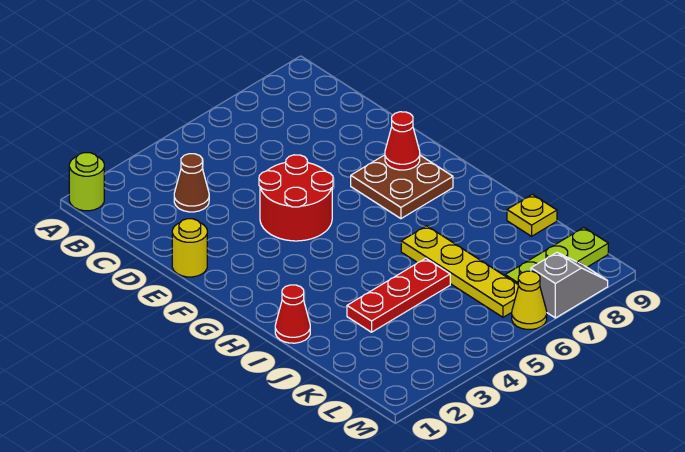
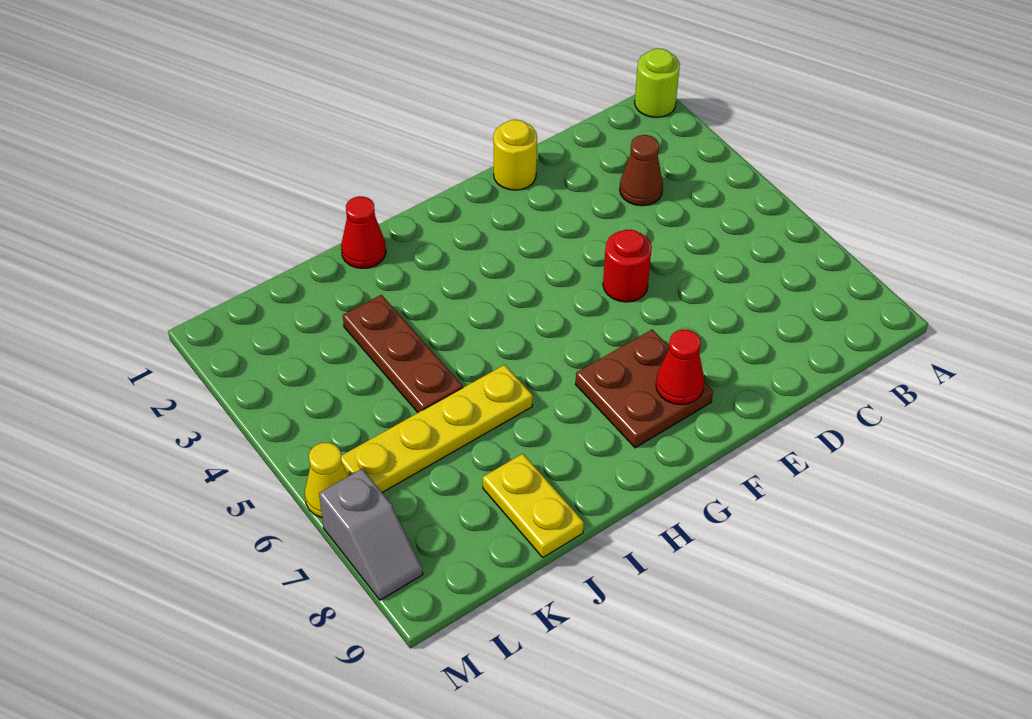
red round brick E4:F5 level 1 -> red round brick E5 level 1
red plate J3:J5 level 1 -> brown plate J3:J5 level 1
yellow plate J9 level 1 -> yellow plate J8:J9 level 1
lime plate L7:L9 level 1 -> none

